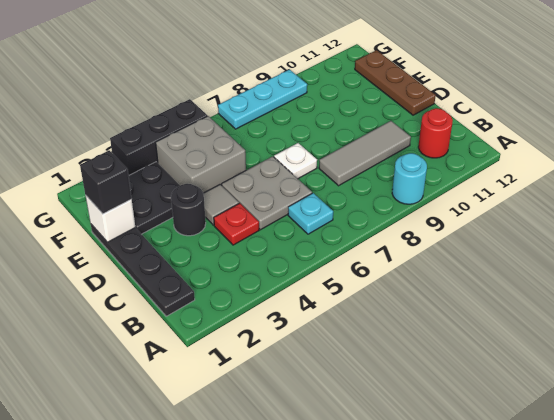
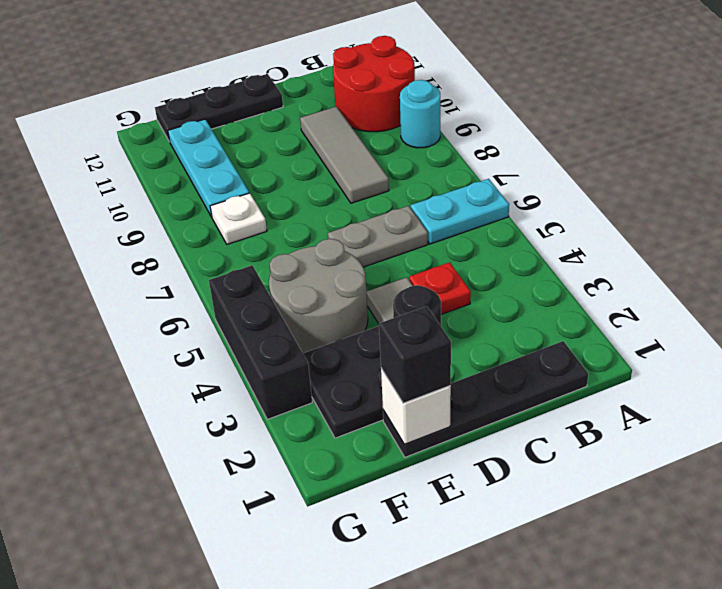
cyan plate B6 level 1 -> cyan plate A6:B6 level 1
red round brick B11 level 1 -> red round brick A10:B11 level 1
grey plate C5:D6 level 1 -> grey plate C6:D6 level 1
white plate D7 level 1 -> white plate F8 level 1
brown plate D12:F12 level 1 -> black plate D12:F12 level 1
grey brick E4:F5 level 1 -> grey round brick E4:F5 level 1
cyan plate G7:G9 level 1 -> cyan plate F9:F11 level 1

